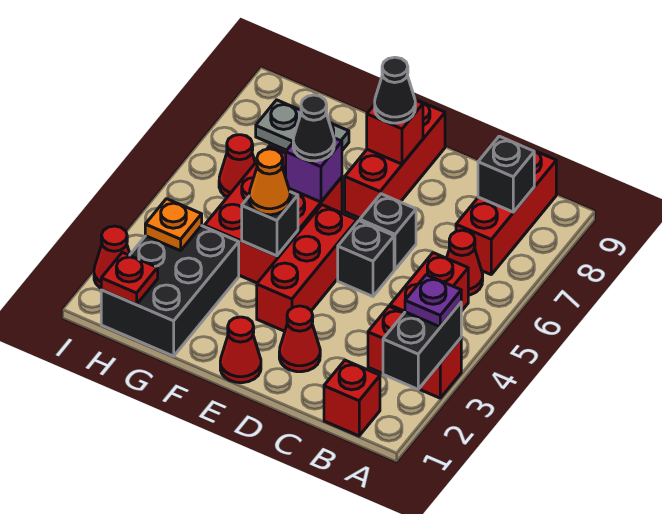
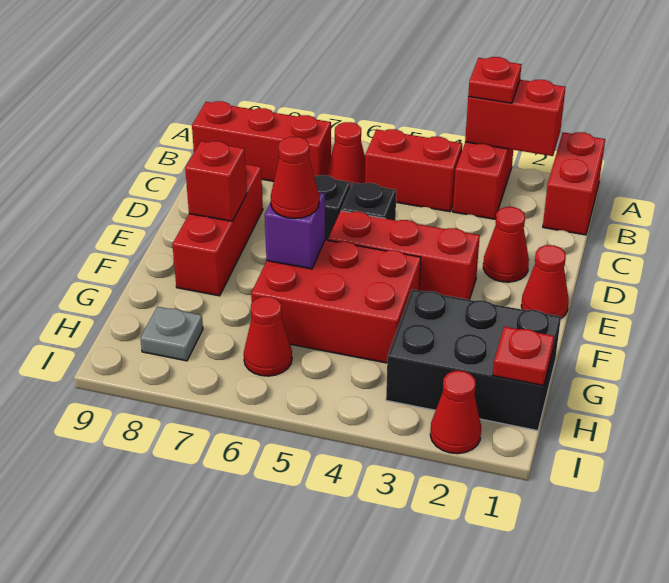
black brick A2:A3 level 2 -> red brick A2:A3 level 2
purple plate A3 level 3 -> red plate A3 level 3
red brick B1 level 1 -> red brick A1:B1 level 1
black brick B8 level 2 -> none
red brick E7:E9 level 1 -> red brick D8:F8 level 1
black cone E8 level 3 -> none
black brick F4 level 2 -> none
orange cone F4 level 3 -> none
black cone F6 level 3 -> red cone F6 level 3
grey plate G8:H8 level 1 -> grey plate H8 level 1
orange plate H3 level 2 -> none

